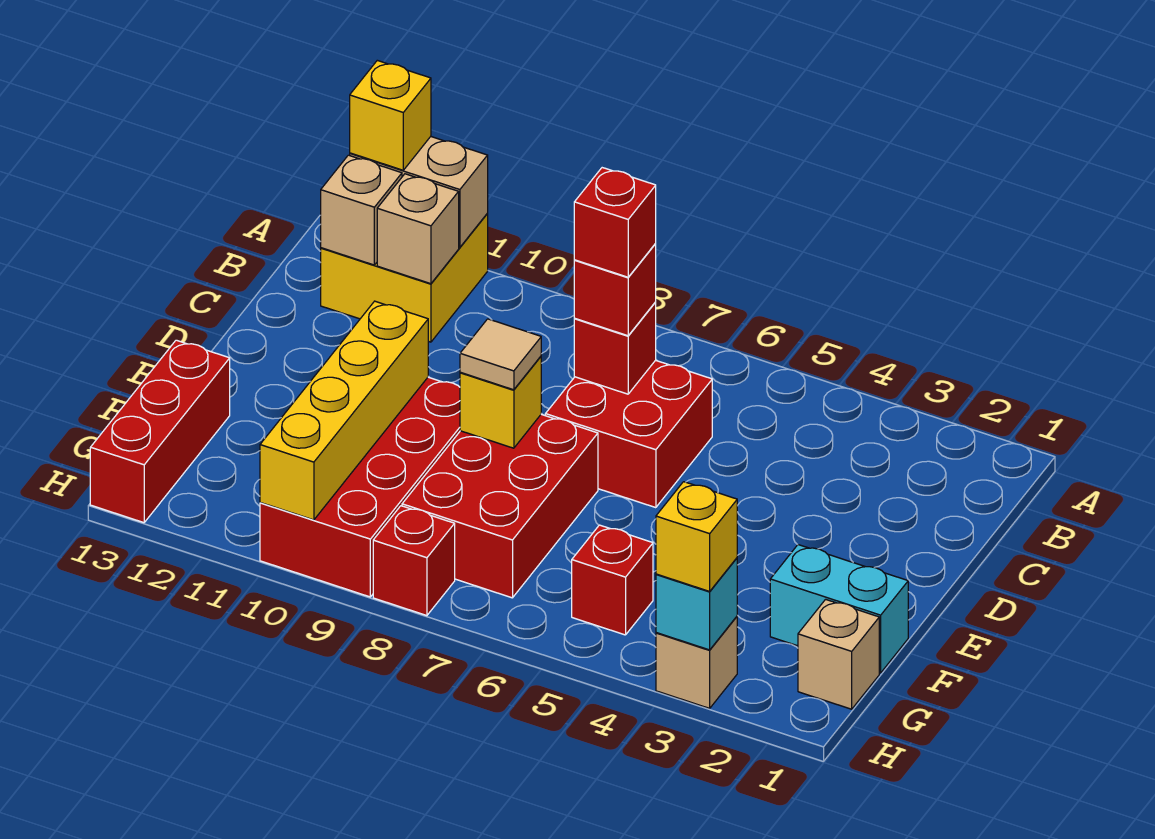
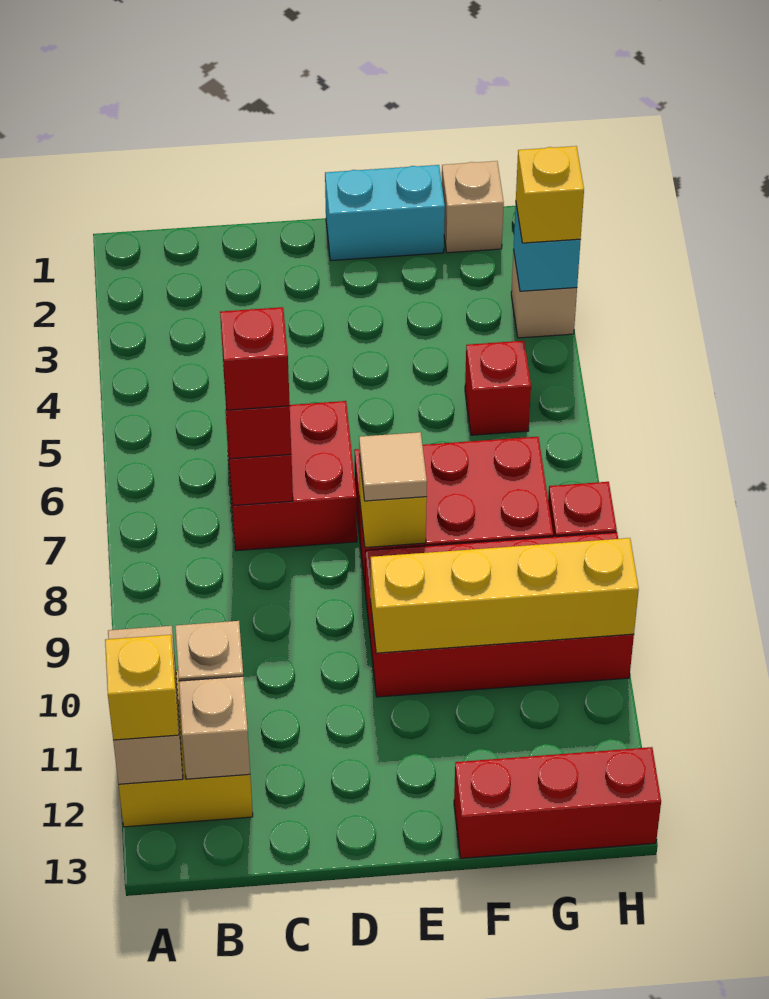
cyan brick F1:F2 level 1 -> cyan brick E1:F1 level 1

